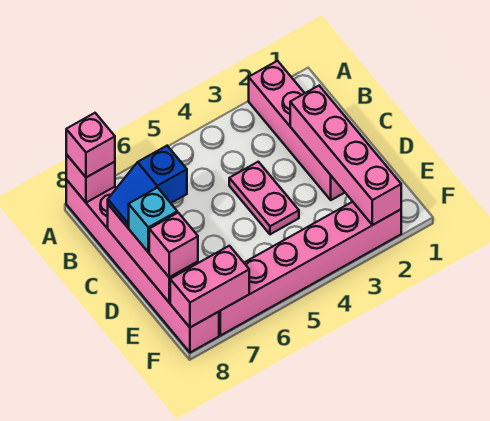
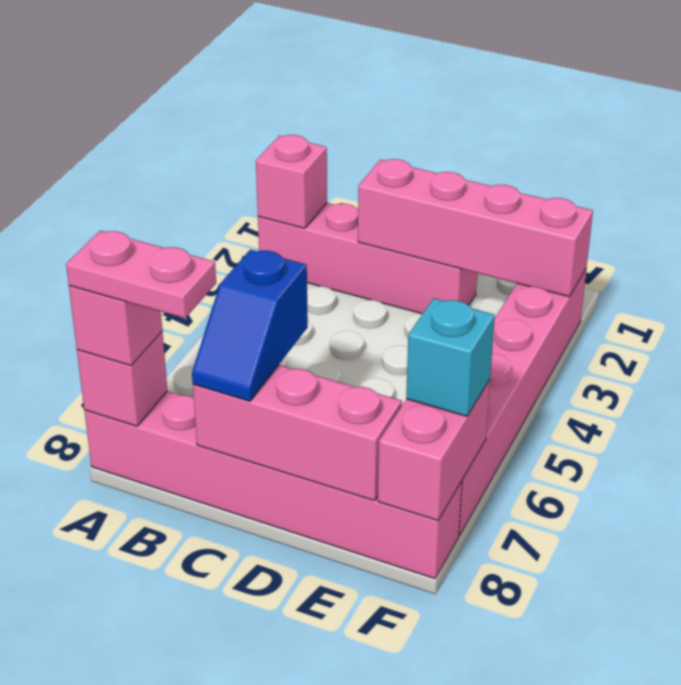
pink plate C4:D4 level 1 -> pink plate A8:B8 level 4
cyan brick D8 level 3 -> cyan brick F7 level 3
pink brick E8 level 3 -> pink brick A2 level 2

